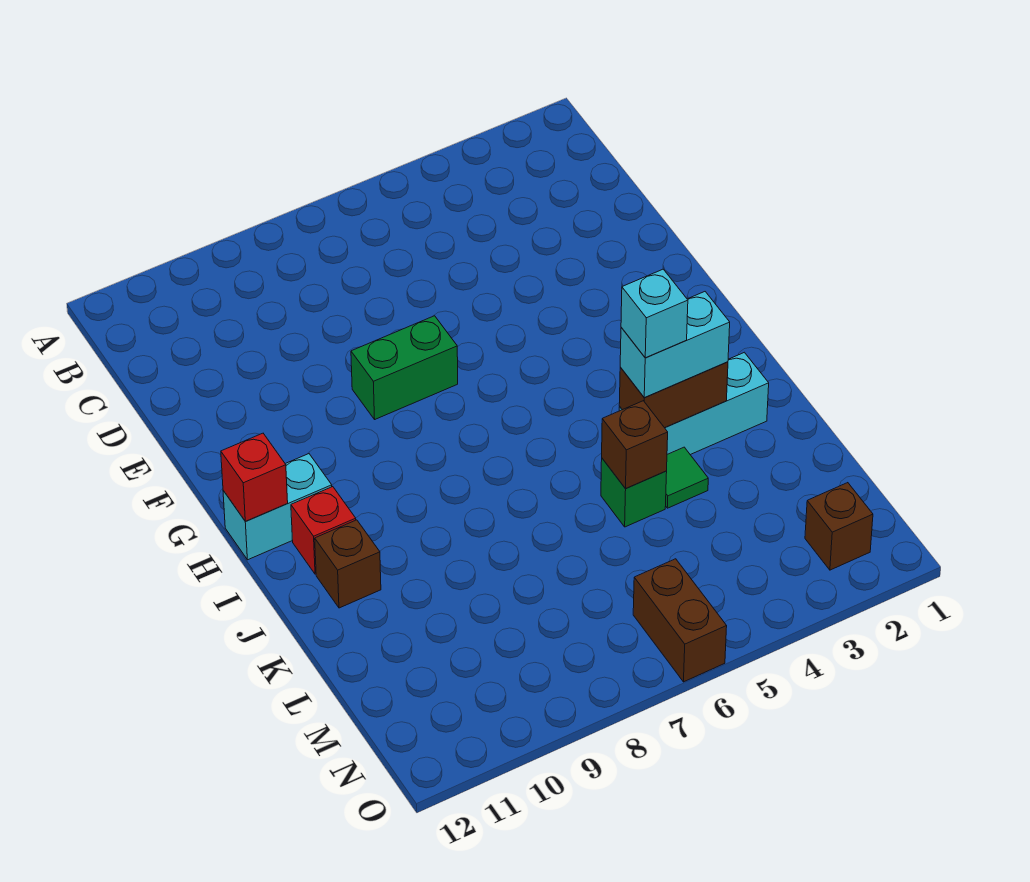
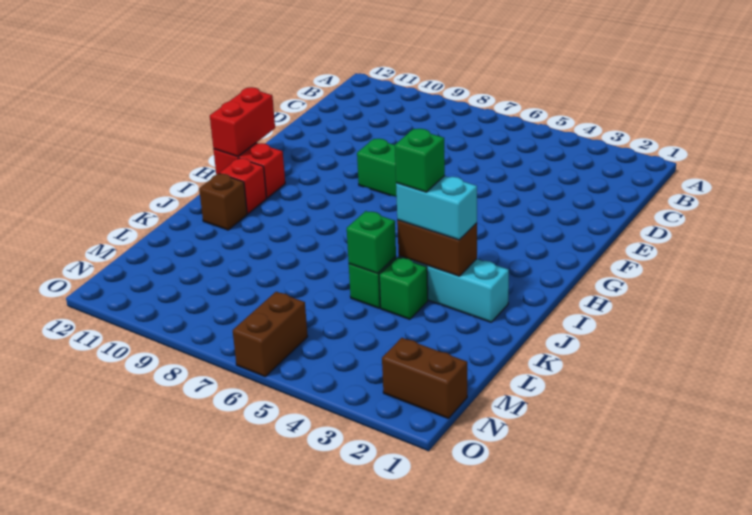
cyan brick H11:H12 level 1 -> red brick H11:H12 level 1
red brick H12 level 2 -> red brick G12:H12 level 2
cyan brick J4 level 4 -> green brick J4 level 4
green tile K4 level 1 -> green brick K4 level 1
brown brick K5 level 2 -> green brick K5 level 2
brown brick N2 level 1 -> brown brick N1:N2 level 1

